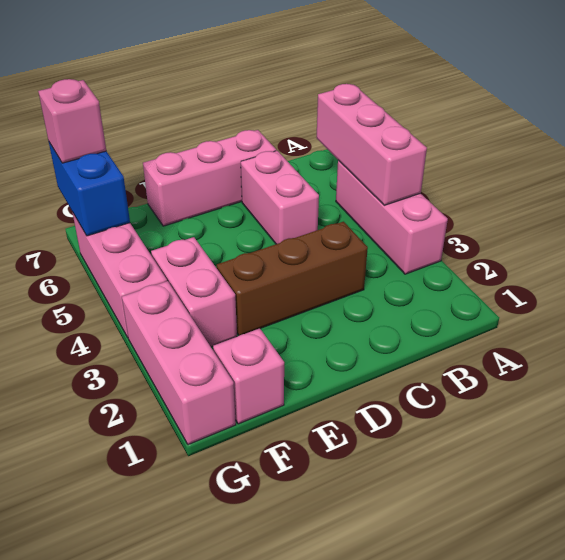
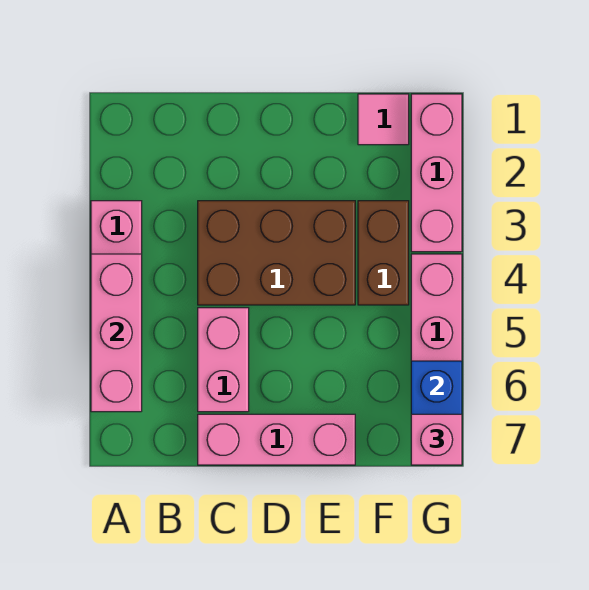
brown brick C3:E3 level 1 -> brown brick C3:E4 level 1
pink brick F1 level 1 -> pink tile F1 level 1
pink brick F3:F4 level 1 -> brown brick F3:F4 level 1

